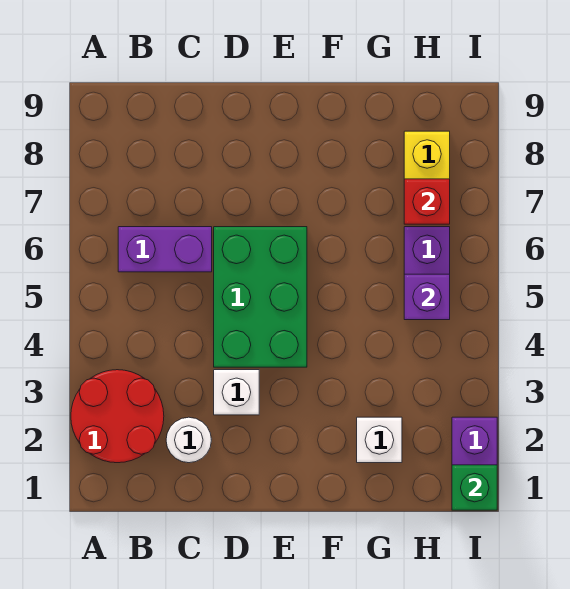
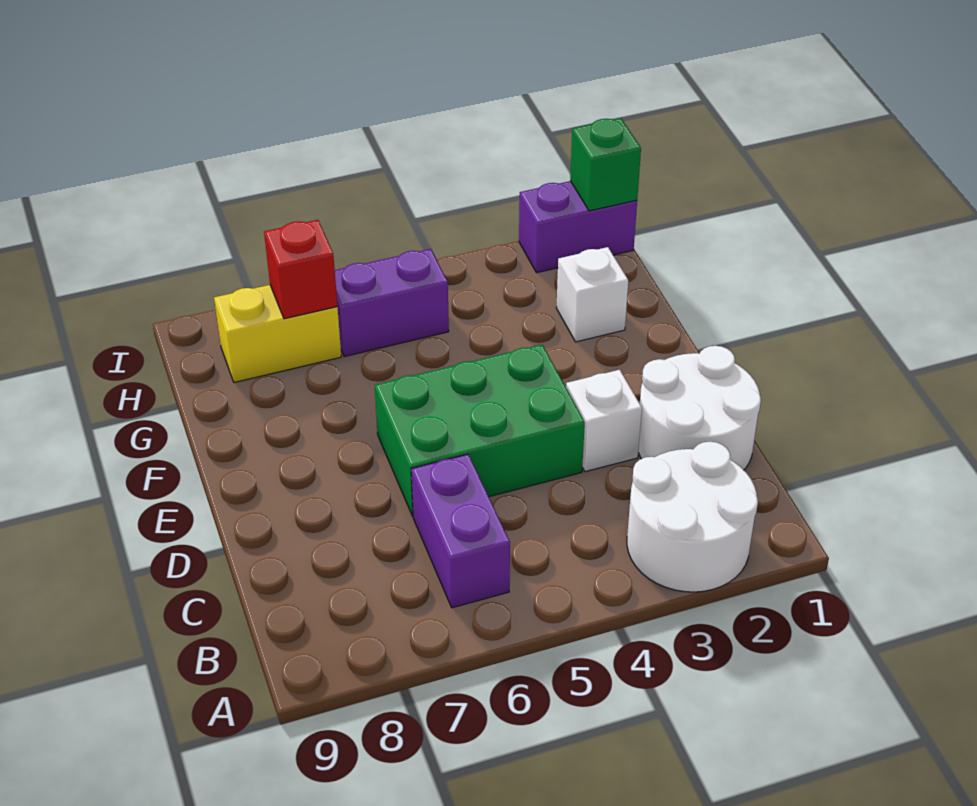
red round brick A2:B3 level 1 -> white round brick A2:B3 level 1
white round brick C2 level 1 -> white round brick C1:D2 level 1
purple brick H5 level 2 -> none

